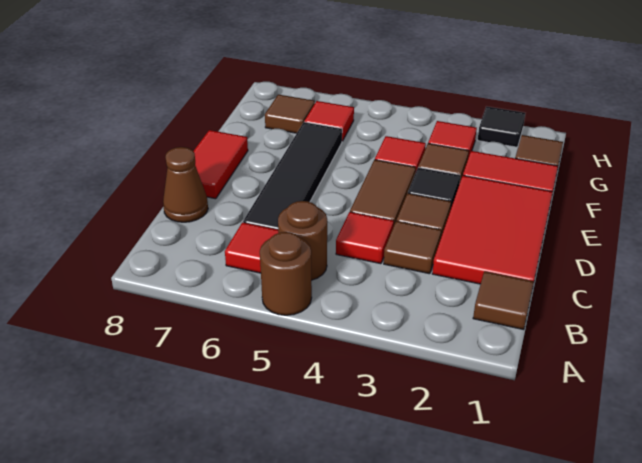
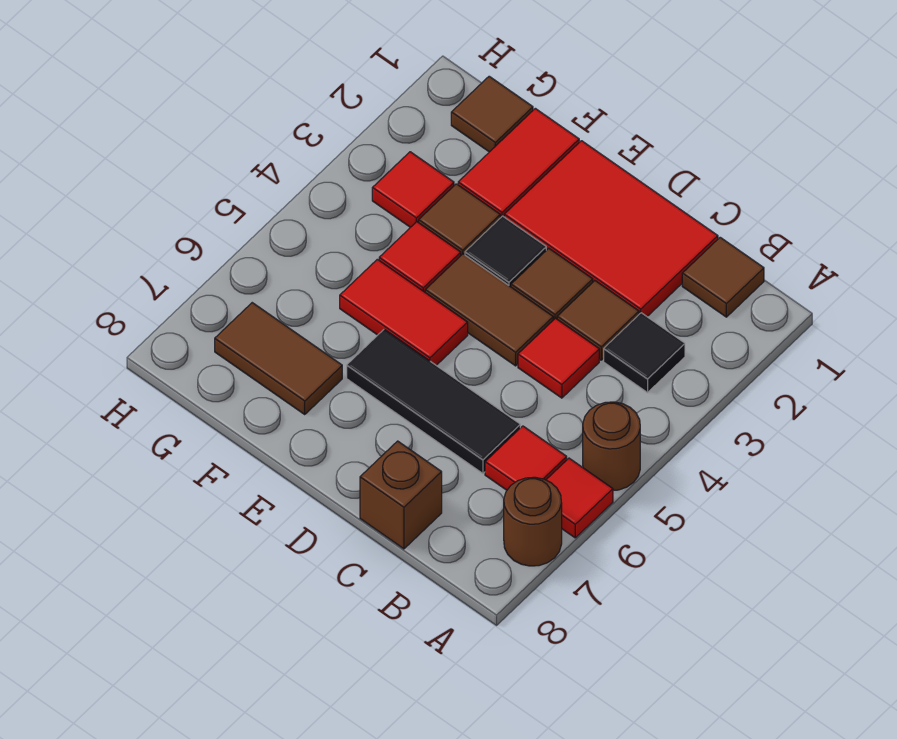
brown round brick B5 level 1 -> brown round brick A7 level 1
black tile C6:F6 level 1 -> black tile C6:E6 level 1
brown cone C8 level 1 -> brown brick C8 level 1
red tile D8:E8 level 1 -> red tile E5:F5 level 1
red tile G6 level 1 -> red tile A6 level 1
brown tile G7 level 1 -> brown tile F7:G7 level 1
black tile H2 level 1 -> black tile B3 level 1

